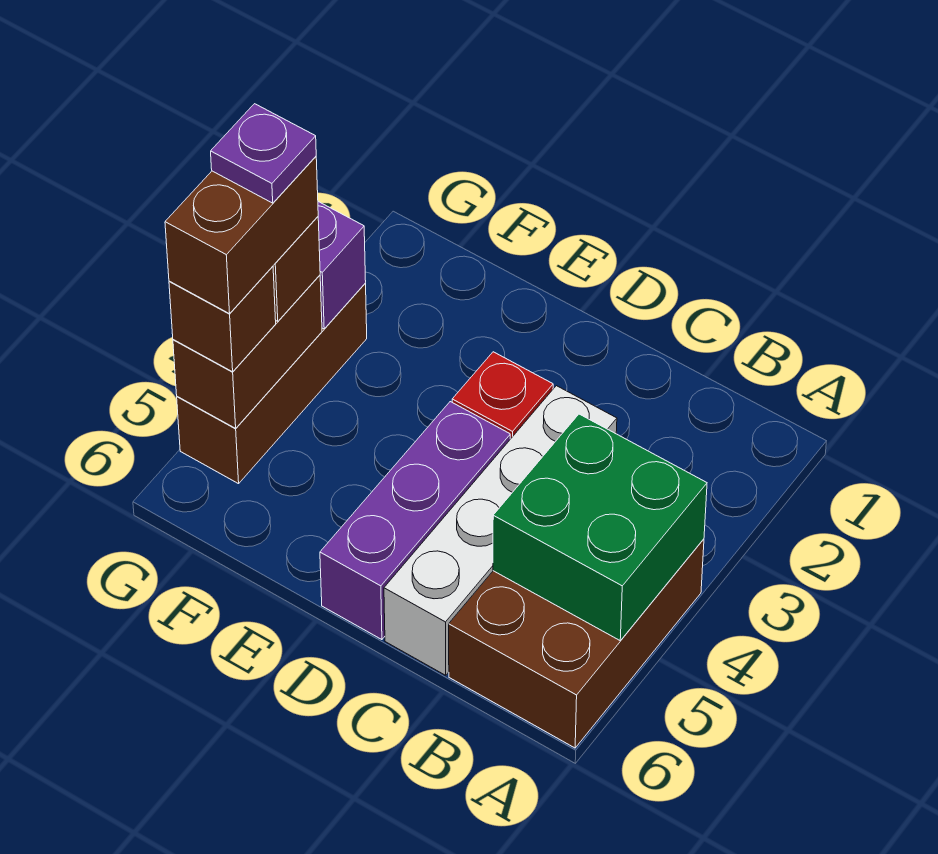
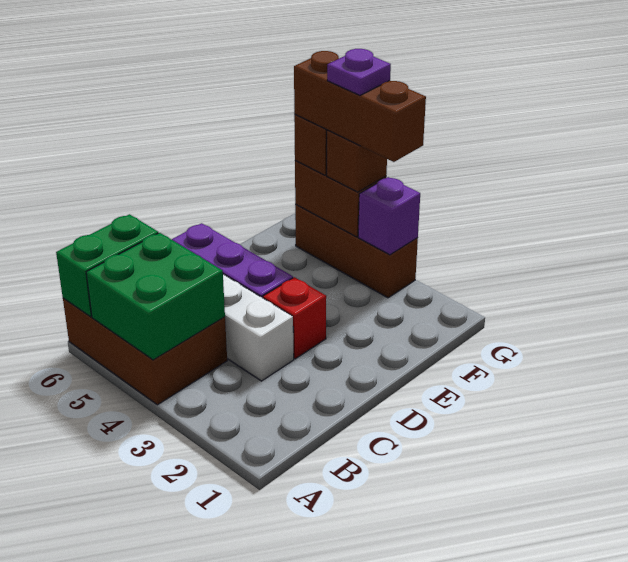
none -> green brick A6:B6 level 2
brown brick G4:G5 level 4 -> brown brick G3:G5 level 4

